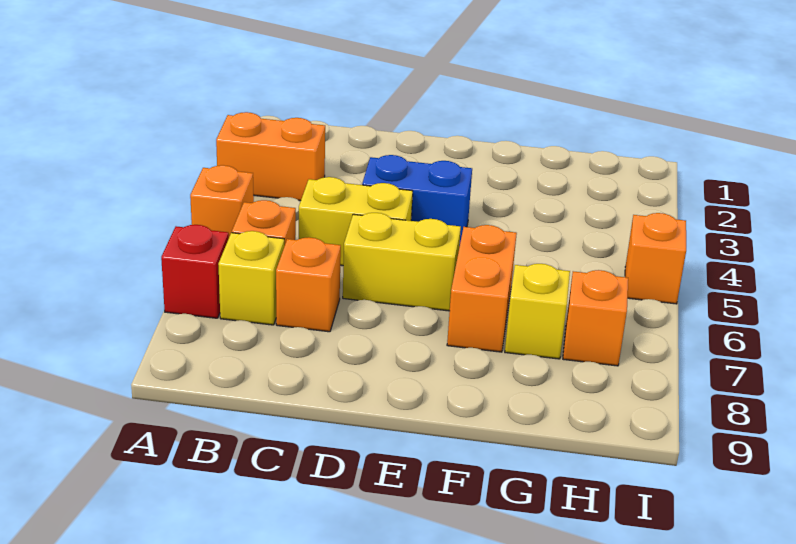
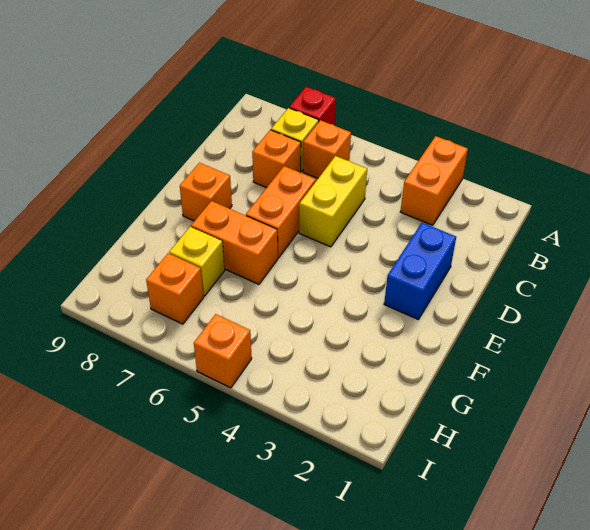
orange brick A5 level 1 -> orange brick E8 level 1
blue brick D4:E4 level 1 -> blue brick D2:E2 level 1
yellow brick D6:E6 level 1 -> orange brick D6:E6 level 1

